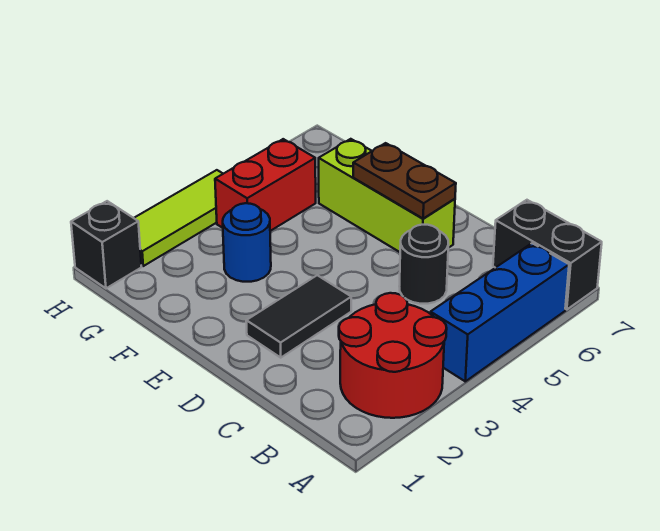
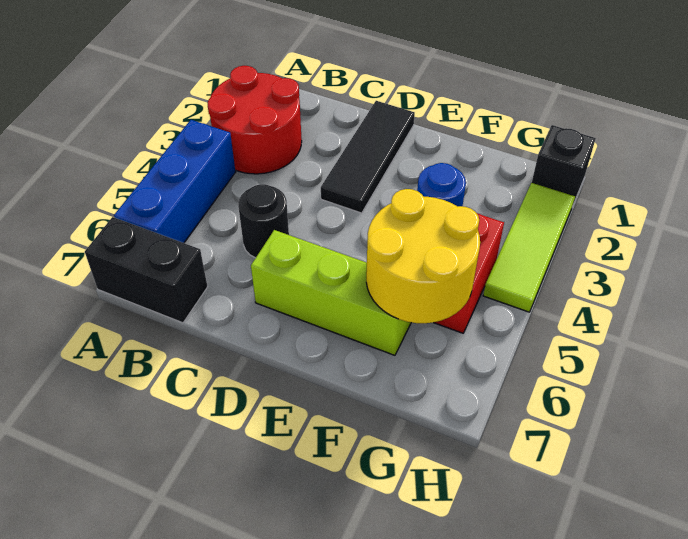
black tile D2:D3 level 1 -> black tile D1:D3 level 1
brown plate D6:E6 level 2 -> none
none -> yellow round brick F5:G6 level 2

